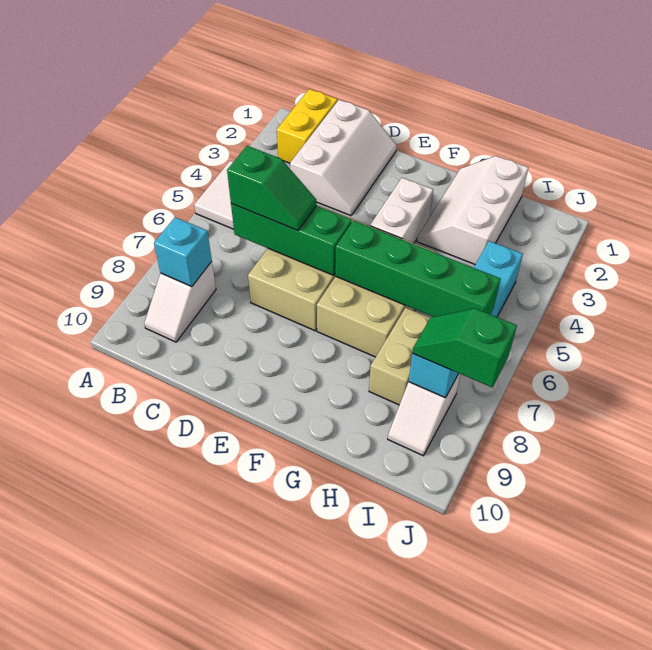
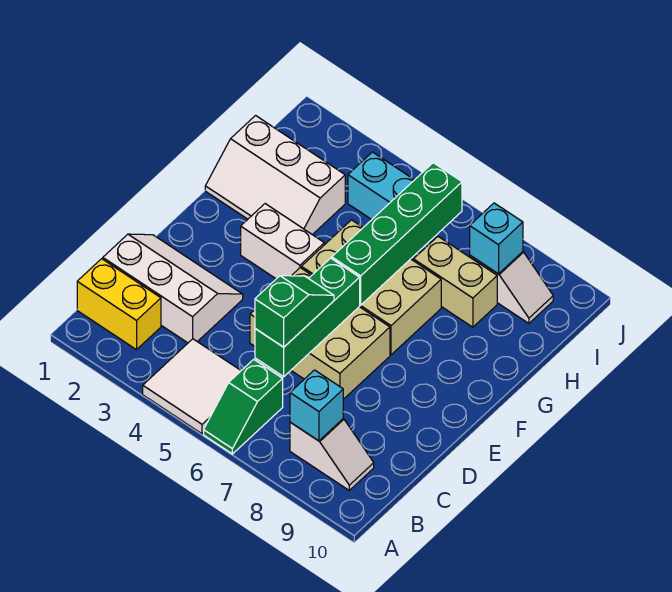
green slope I8:J8 level 3 top J -> green slope A6:B6 level 1 top B

